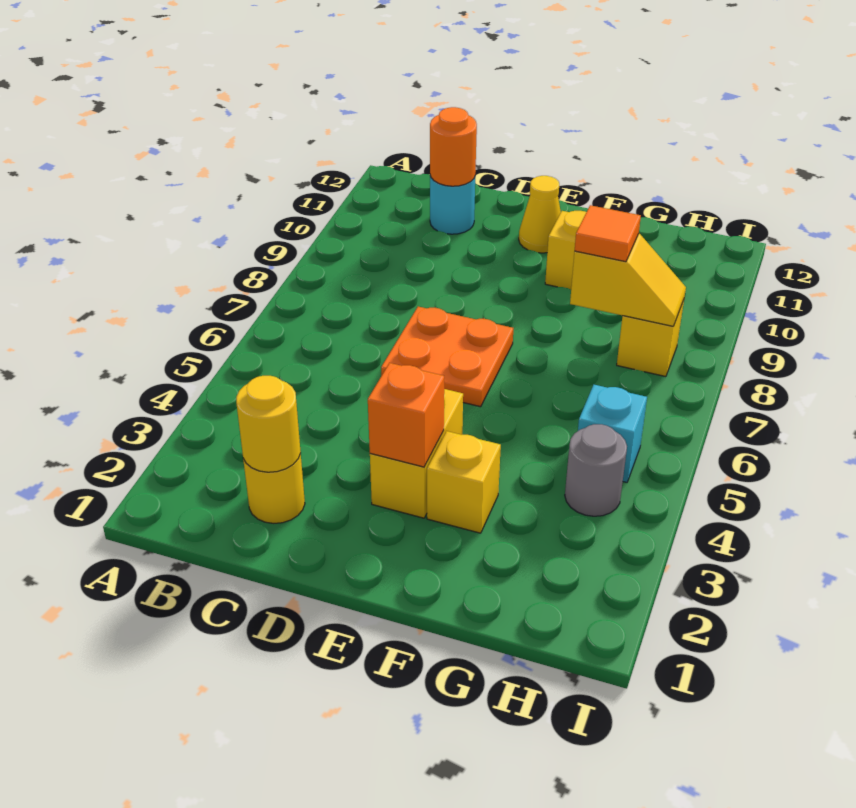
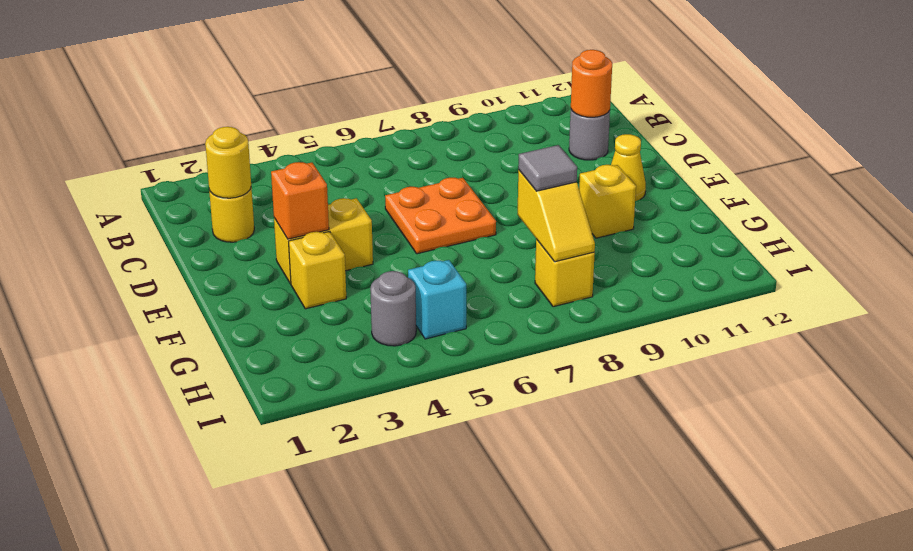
cyan round brick C11 level 1 -> grey round brick C11 level 1
orange tile G8 level 3 -> grey tile G8 level 3

